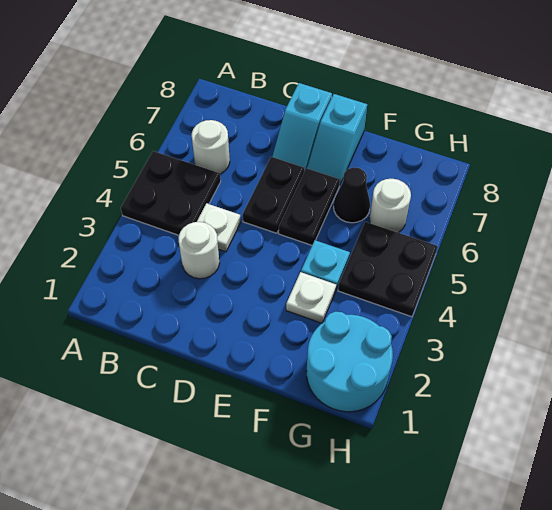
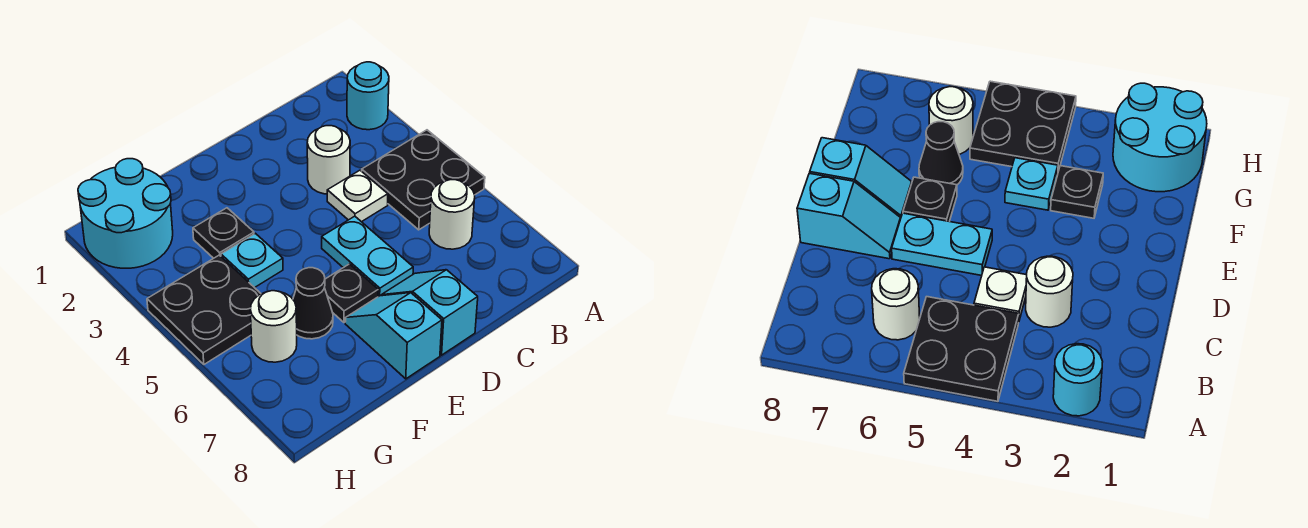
none -> cyan round brick A2 level 1
black plate D5:D6 level 1 -> cyan plate D5:D6 level 1
black plate E5:E6 level 1 -> black plate E6 level 1
white plate F3 level 1 -> black plate F3 level 1

